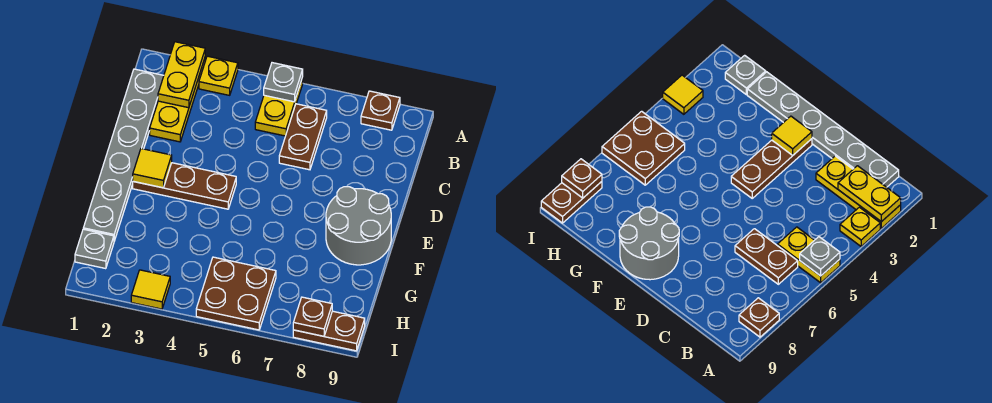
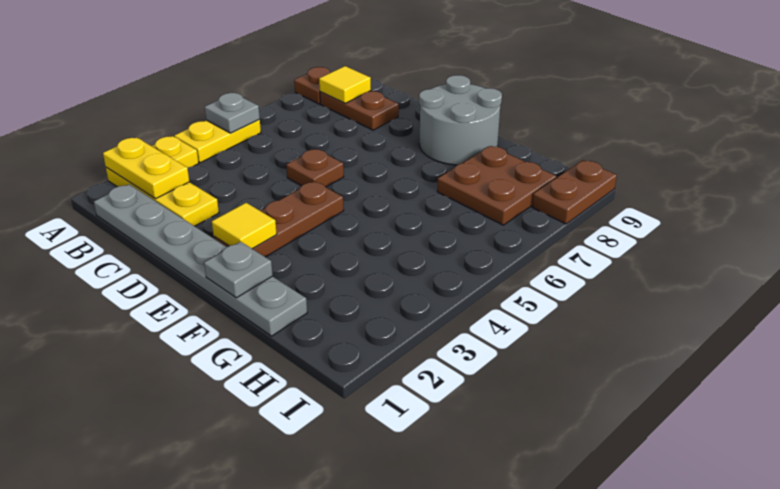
yellow plate A5:B5 level 1 -> yellow plate A4:A5 level 1
brown plate B6:C6 level 1 -> brown plate B8:C8 level 1
grey plate H1 level 1 -> grey plate F1 level 2
brown plate H5:I6 level 1 -> brown plate G7:H8 level 1
yellow tile I3 level 1 -> yellow tile B8 level 2
brown plate I8 level 2 -> brown plate D5 level 1

